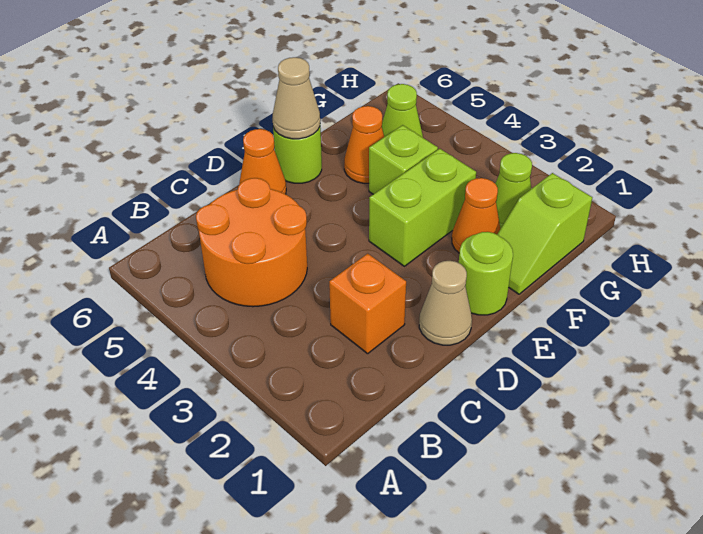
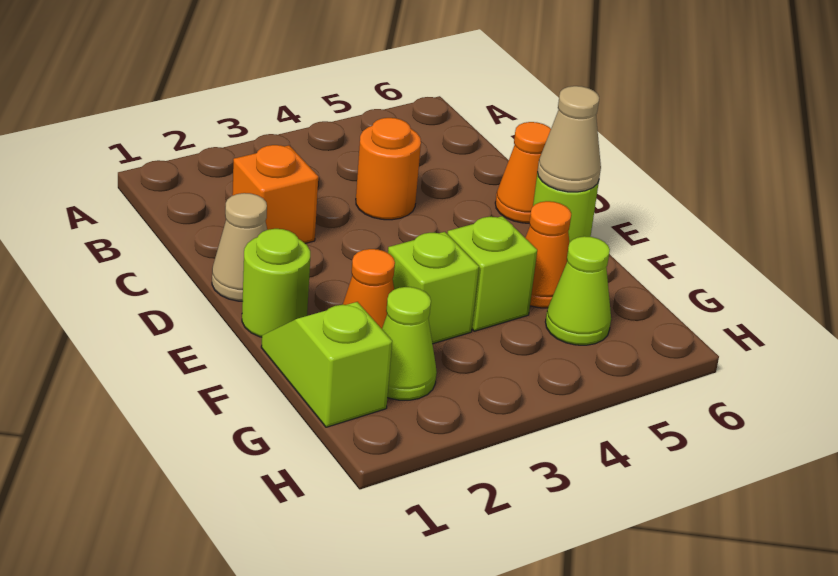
orange round brick B4:C5 level 1 -> orange round brick C4 level 1
lime brick E3:F3 level 1 -> lime brick F3 level 1

